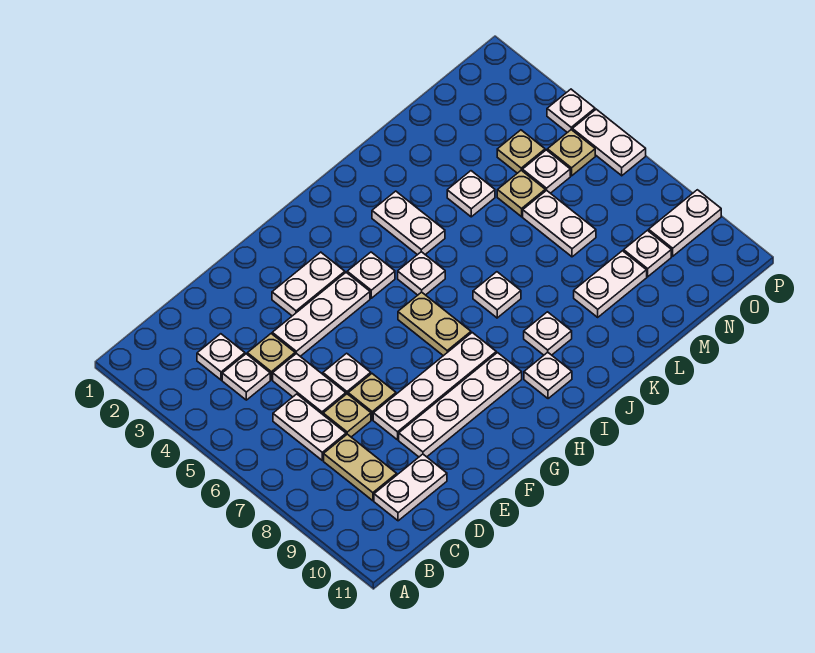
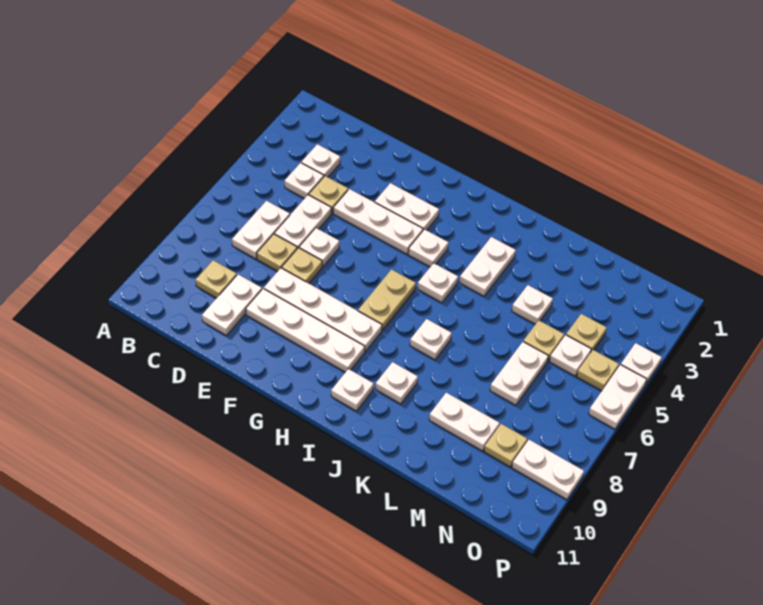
tan plate C8:C9 level 1 -> tan plate C9 level 1
white plate C10:D10 level 1 -> white plate D9:D10 level 1
white plate N9 level 1 -> tan plate N9 level 1

